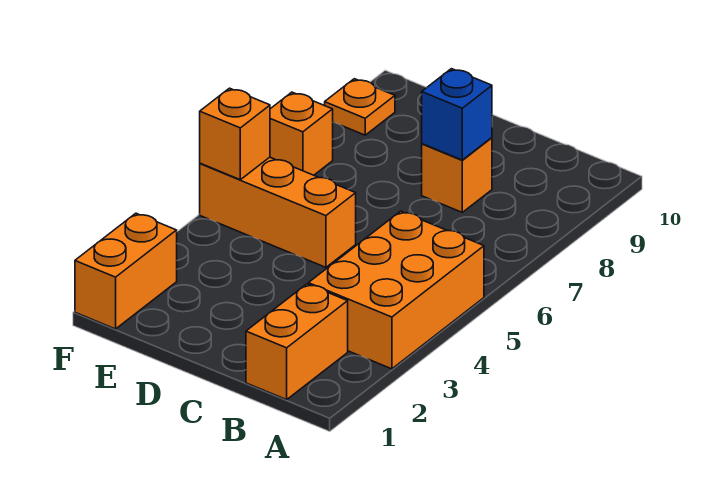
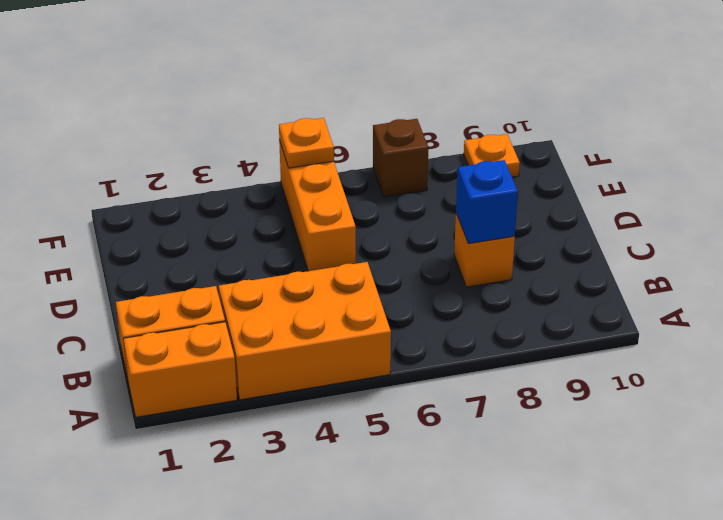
orange brick F1:F2 level 1 -> orange brick A1:A2 level 1
orange brick F5 level 2 -> orange plate F5 level 2
orange brick F7 level 1 -> brown brick F7 level 1

